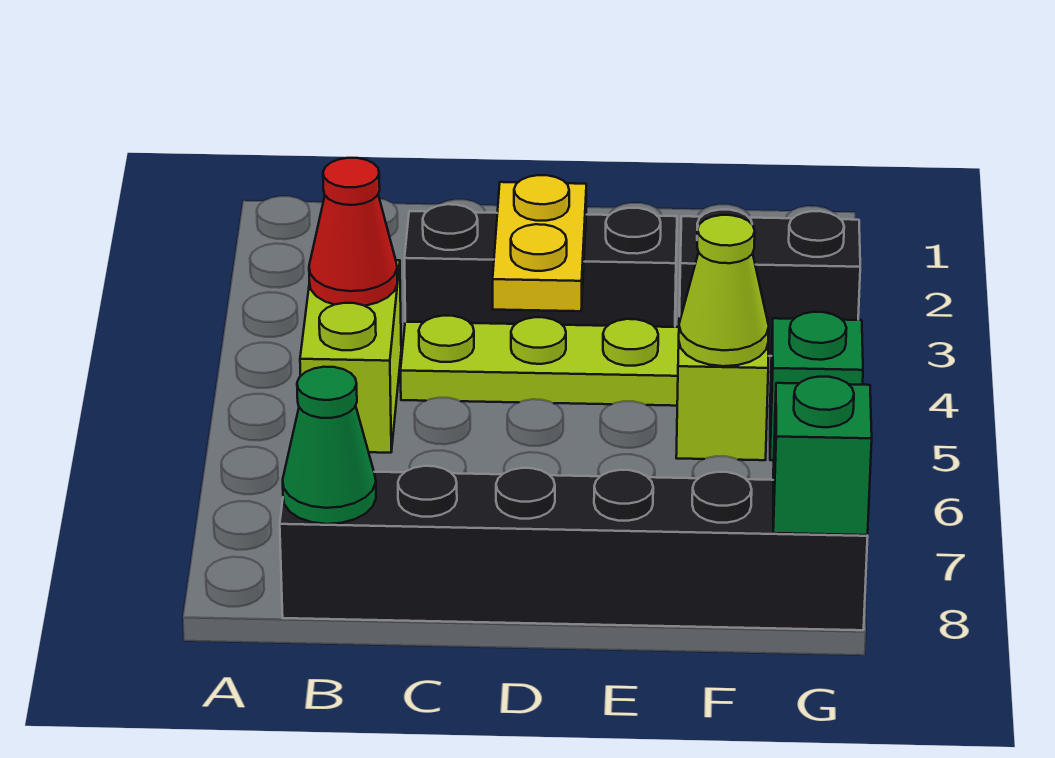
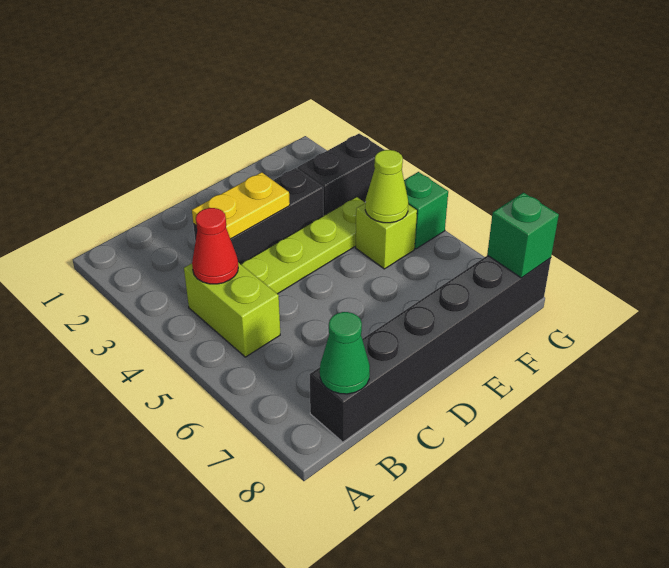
yellow plate D3:D4 level 2 -> yellow plate C3:D3 level 2

